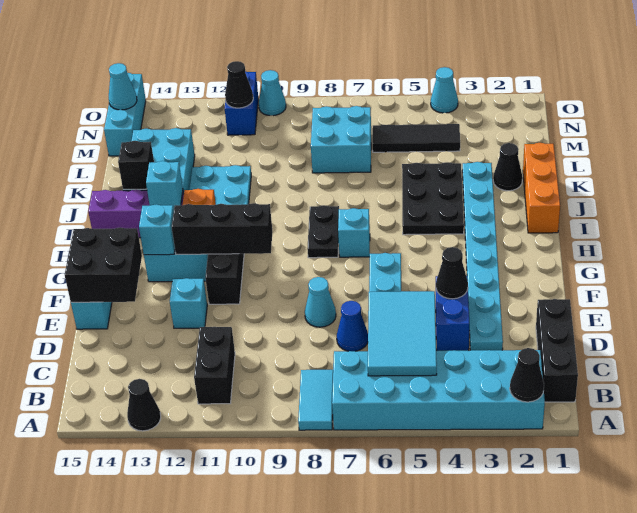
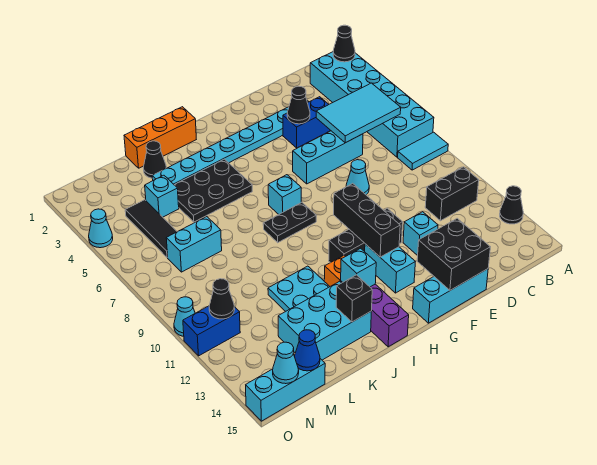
black brick B1:D1 level 1 -> none
blue cone D7 level 1 -> blue cone M15 level 2
cyan brick G13 level 2 -> cyan brick L4 level 1
cyan brick L7:M8 level 1 -> cyan brick L7:M7 level 1

